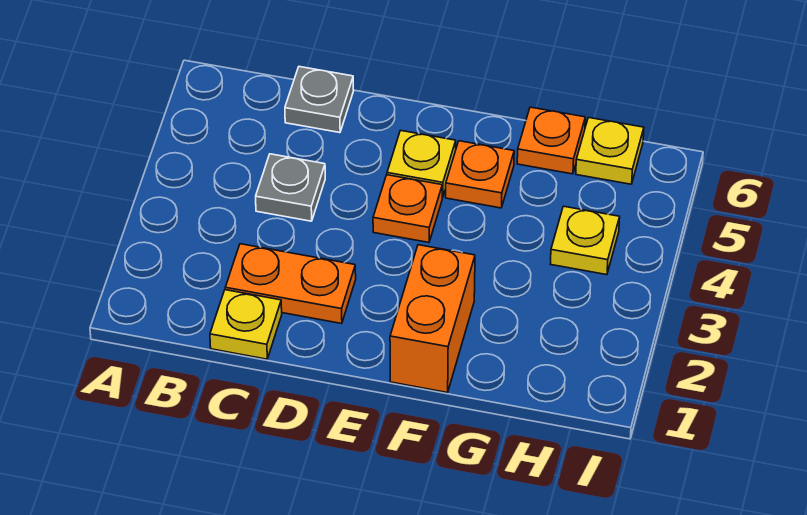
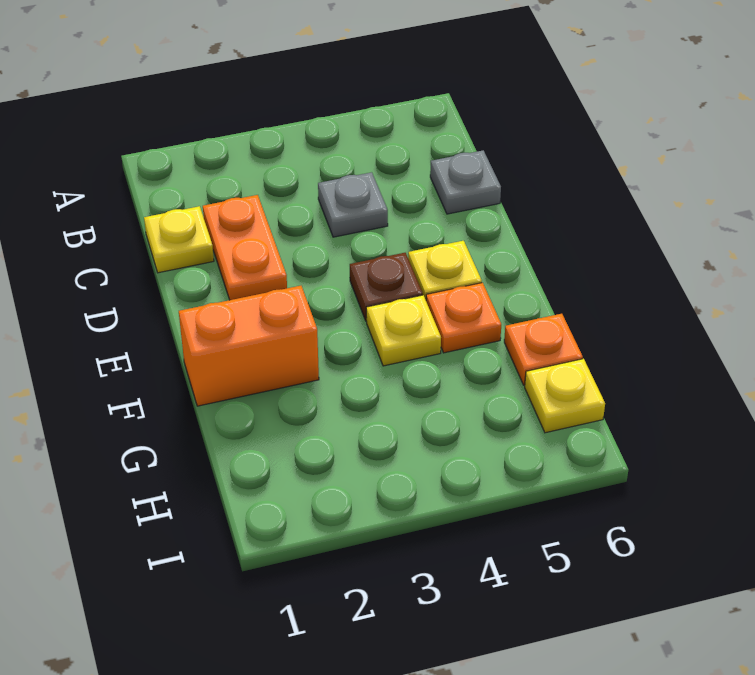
orange plate E4 level 1 -> brown plate E4 level 1
yellow plate H4 level 1 -> yellow plate F4 level 1

